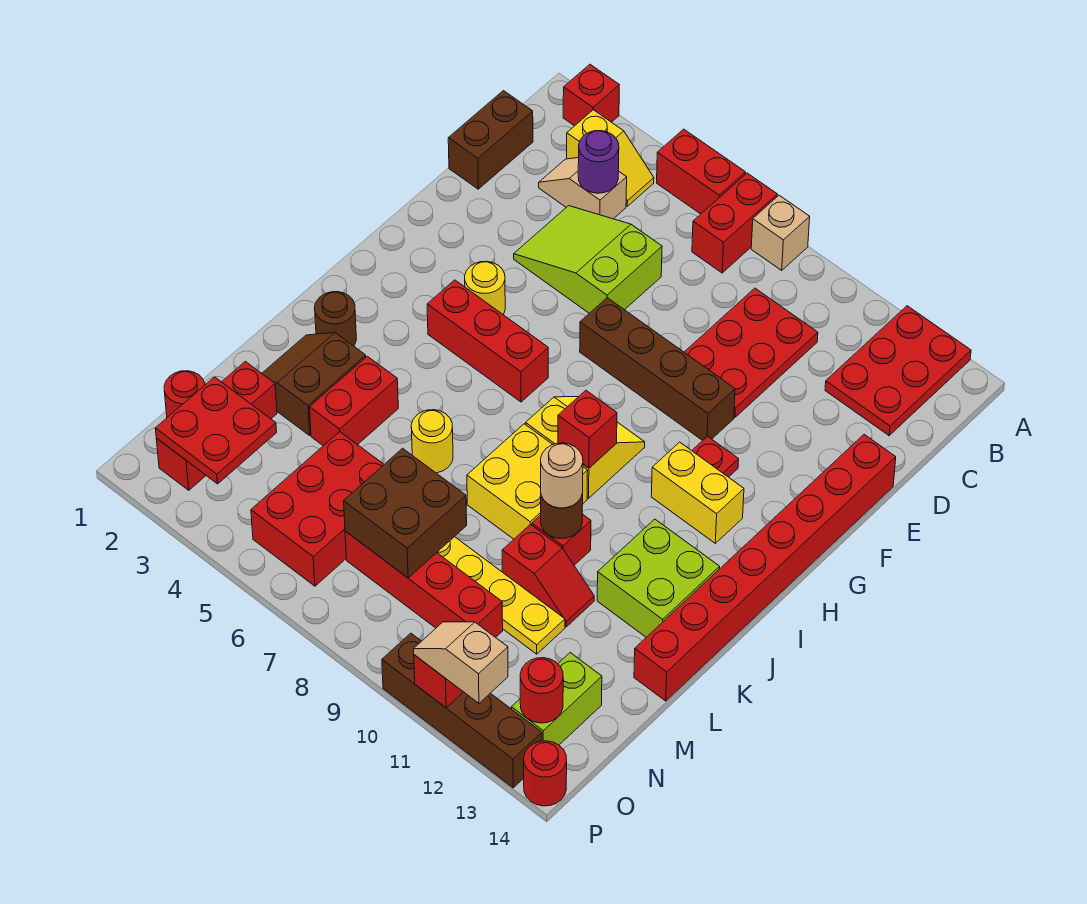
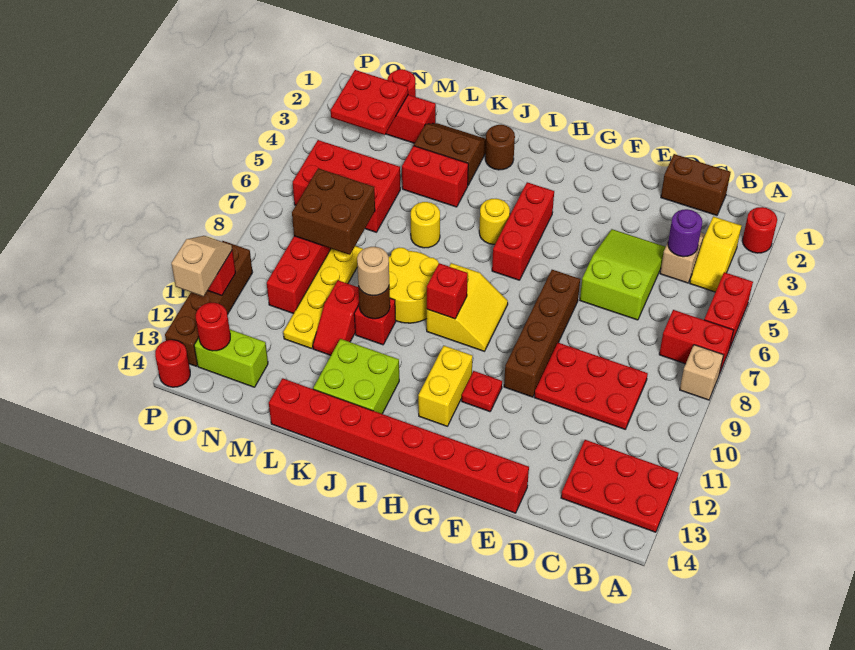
red brick A2 level 1 -> red round brick A2 level 1
yellow round brick G4 level 1 -> yellow round brick I5 level 1
yellow brick J8:K9 level 1 -> yellow round brick J8:K9 level 1

